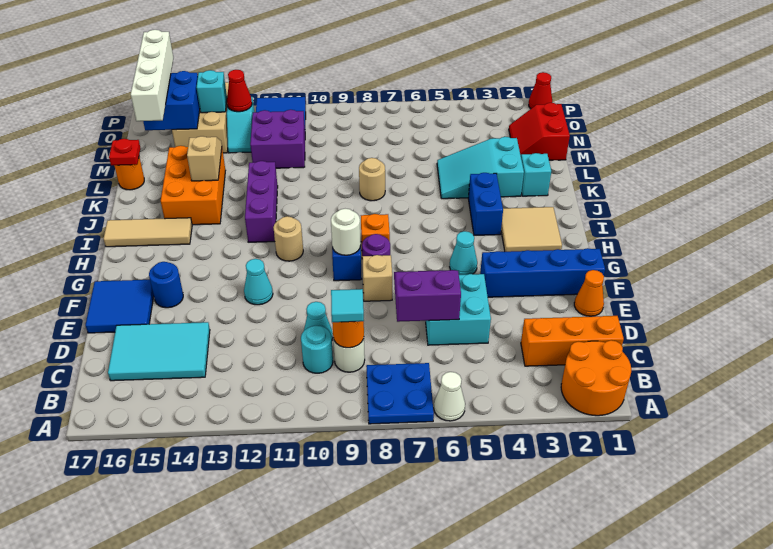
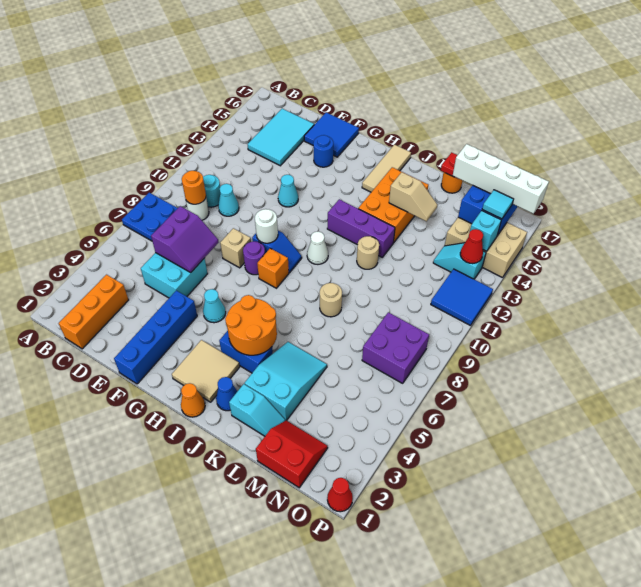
orange round brick A1:B2 level 1 -> orange round brick I4:J5 level 2
white cone A6 level 1 -> white cone I10 level 1
cyan tile C9 level 3 -> cyan tile O15 level 3
orange cone E1 level 1 -> orange cone I1 level 1
tan round brick H11 level 1 -> tan round brick K11 level 1
none -> blue cone J2 level 1
orange brick J14:L15 level 1 -> orange brick J13:K15 level 1
purple brick M11:N12 level 1 -> purple brick N7:O8 level 1

